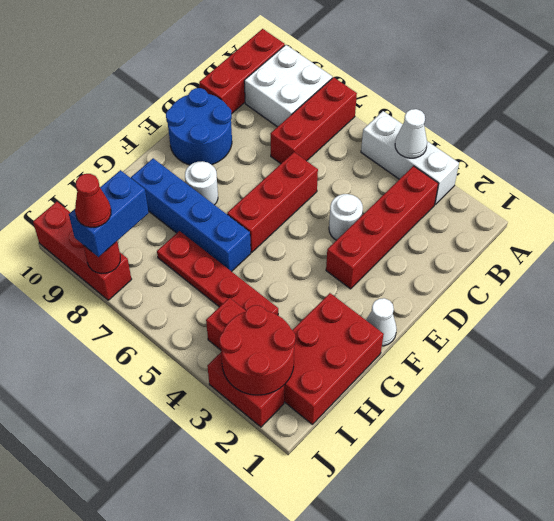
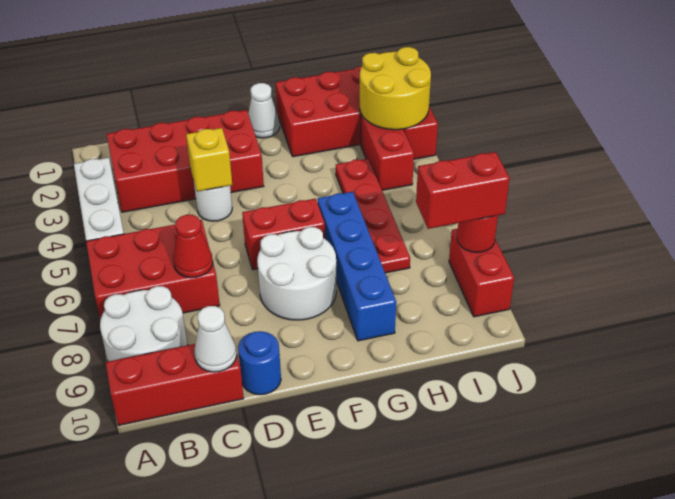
white cone A4 level 2 -> white cone C10 level 2
red brick A7:C7 level 1 -> red brick A6:C7 level 1
white brick A8:B9 level 1 -> white round brick A8:B9 level 1
red brick B3:E3 level 1 -> red brick B2:E3 level 1
none -> yellow brick D4 level 2
red brick D6:F6 level 1 -> red brick E6:F6 level 1
blue round brick D9:E10 level 1 -> blue round brick D10 level 1
white round brick F8 level 1 -> white round brick E7:F8 level 1
red round brick I2:J3 level 2 -> yellow round brick I2:J3 level 2
blue brick I8:J8 level 3 -> red brick I8:J8 level 3
red brick J8:J10 level 1 -> red brick J8:J9 level 1
red cone J8 level 4 -> red cone C7 level 2

